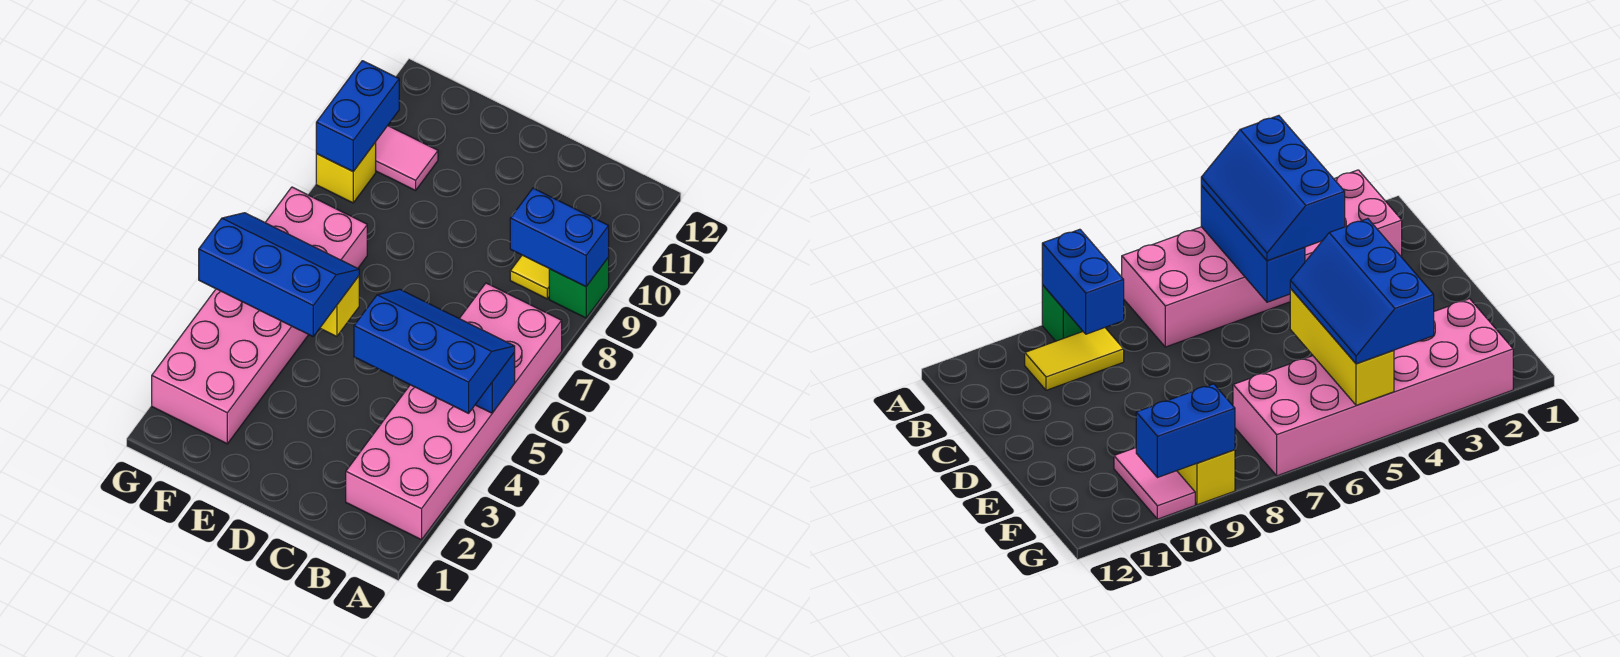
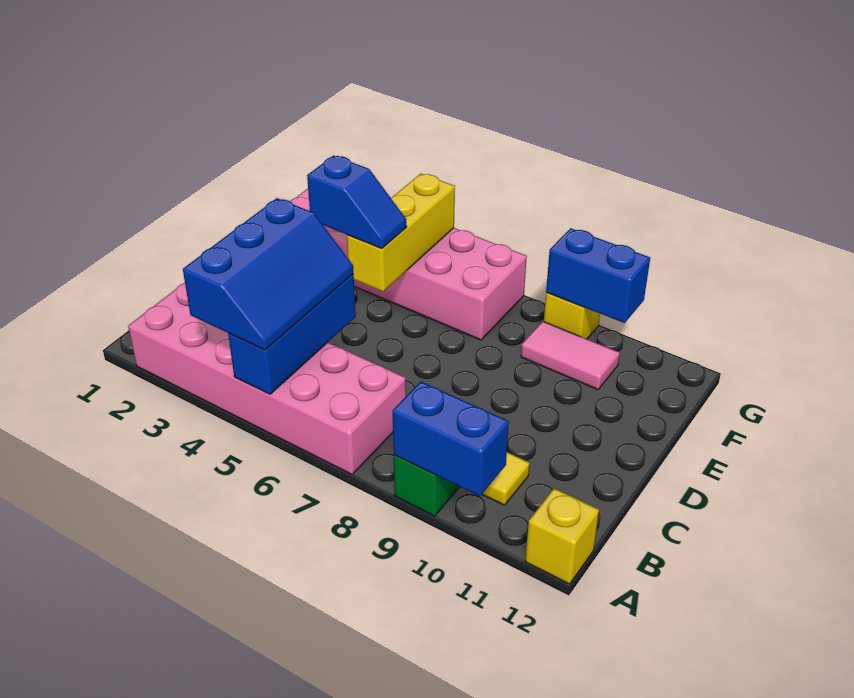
blue brick A9:B9 level 2 -> blue brick A9:A10 level 2
none -> yellow brick A12 level 1
blue slope E4:G5 level 3 top 4 -> blue slope E4:E5 level 3 top 4
pink tile F10:G10 level 1 -> pink tile F9:F10 level 1

